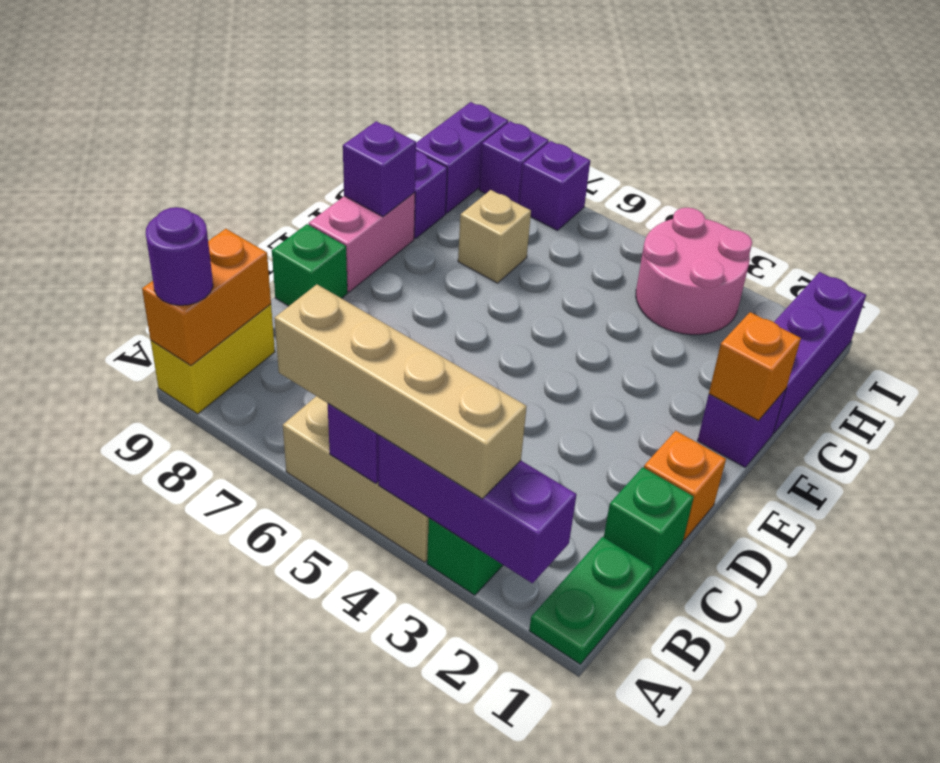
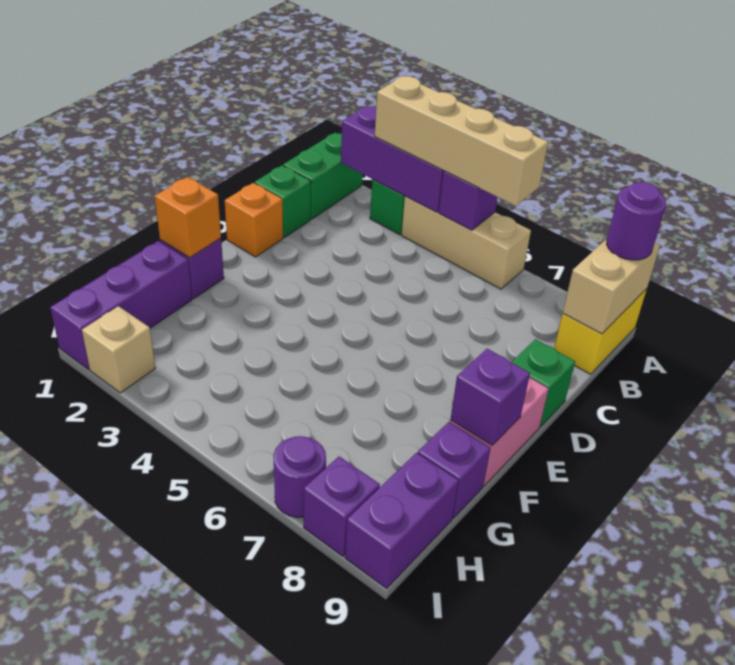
green plate A1:B1 level 1 -> green brick A1:B1 level 1
orange brick A9:B9 level 2 -> tan brick A9:B9 level 2
tan brick G7 level 1 -> tan brick I2 level 1
pink round brick H3:I4 level 1 -> none
purple brick I7 level 1 -> purple round brick I7 level 1

